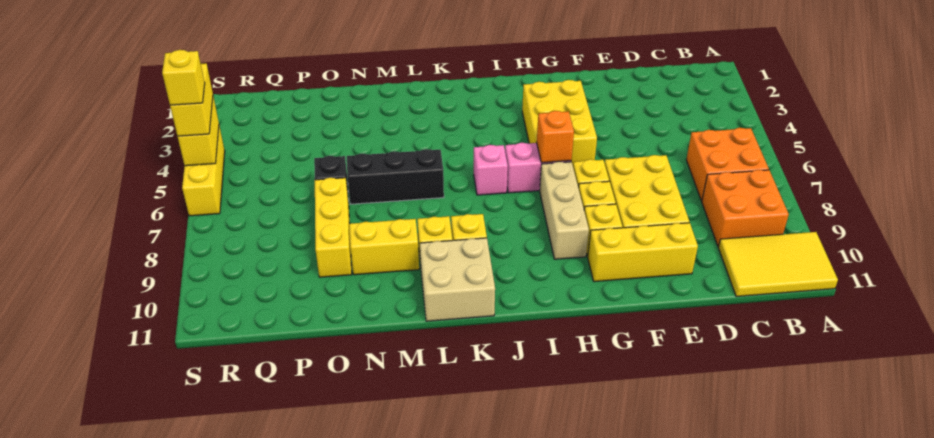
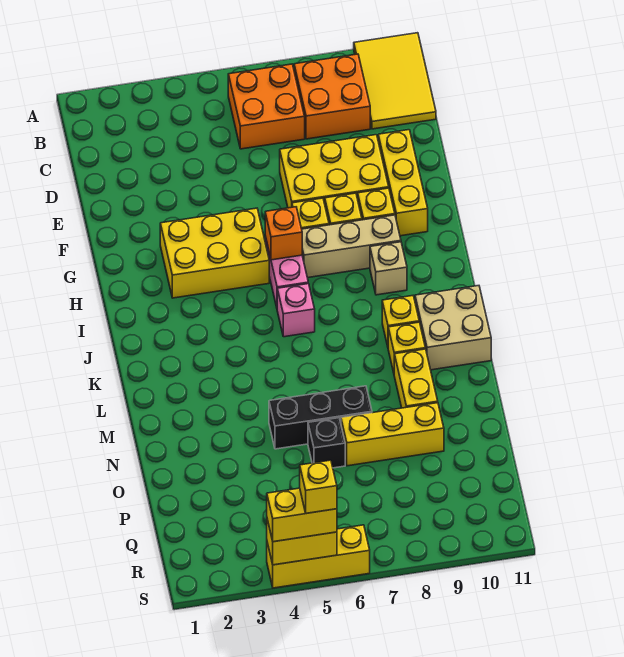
none -> tan brick I9 level 1
black brick L6:N6 level 1 -> black brick N5:N7 level 1

